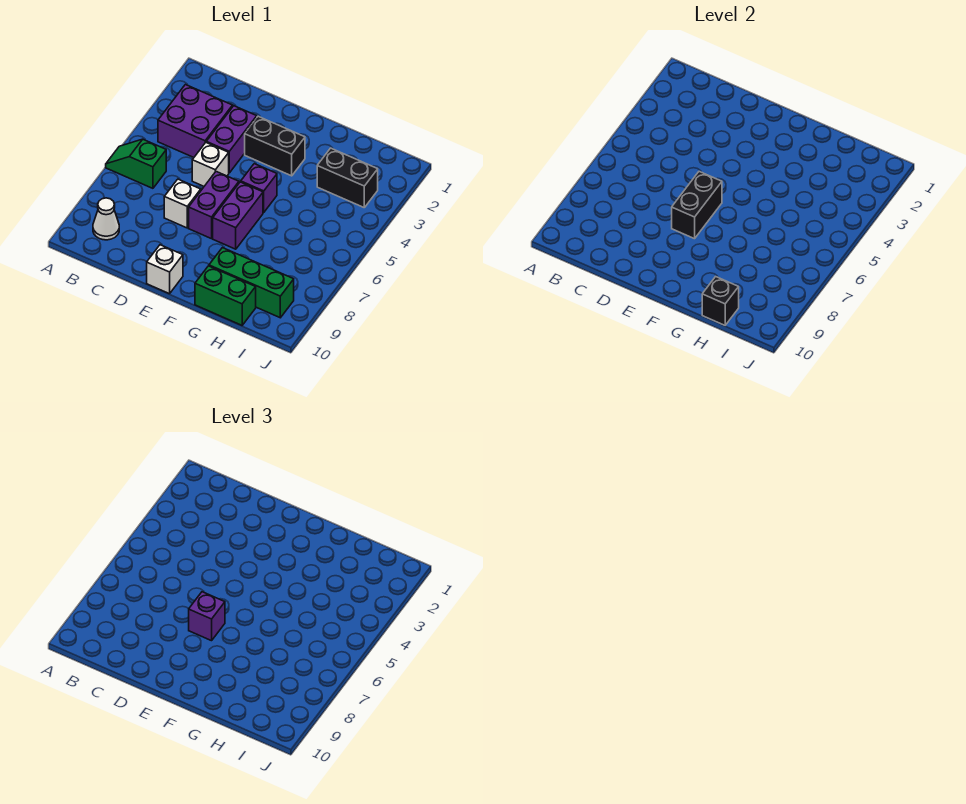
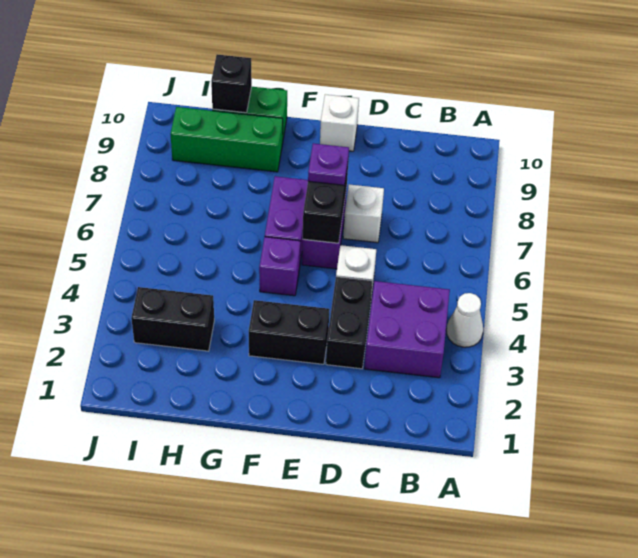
green slope A6:B6 level 1 top B -> none
white cone B9 level 1 -> white cone A4 level 1
purple brick D3:D4 level 1 -> black brick D3:D4 level 1
purple brick E7 level 3 -> purple plate E7 level 3

